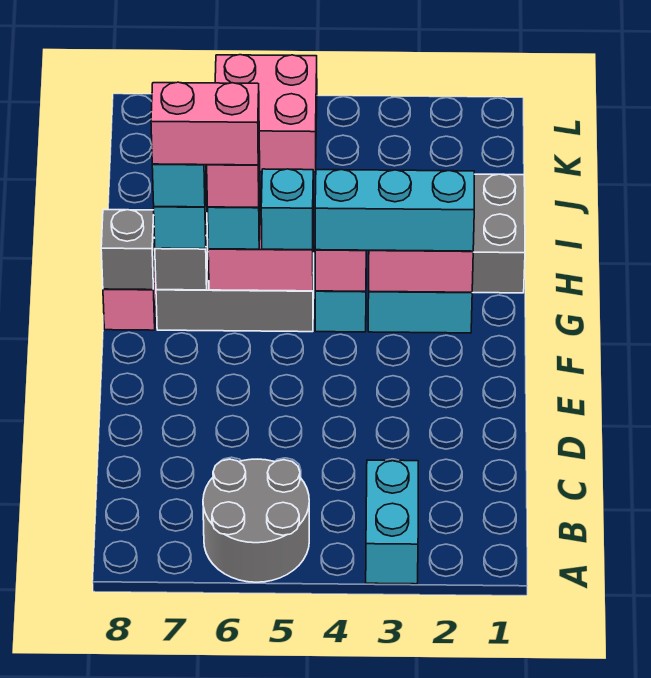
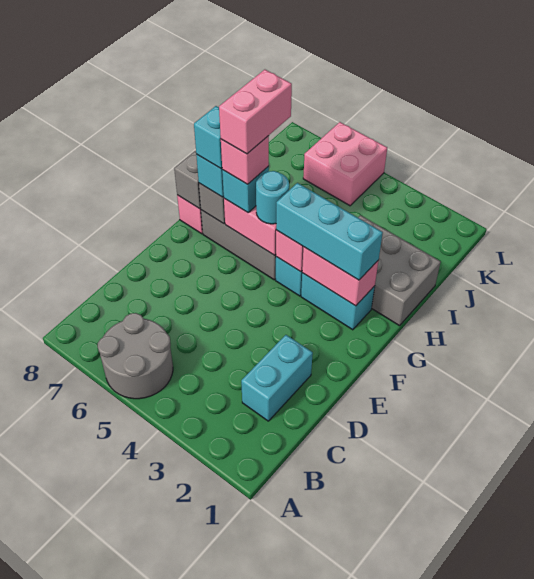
cyan brick A3:B3 level 1 -> cyan brick C2:D2 level 1
cyan brick G5 level 3 -> cyan round brick G5 level 3
pink brick G6:G7 level 5 -> pink brick G6:H6 level 5

